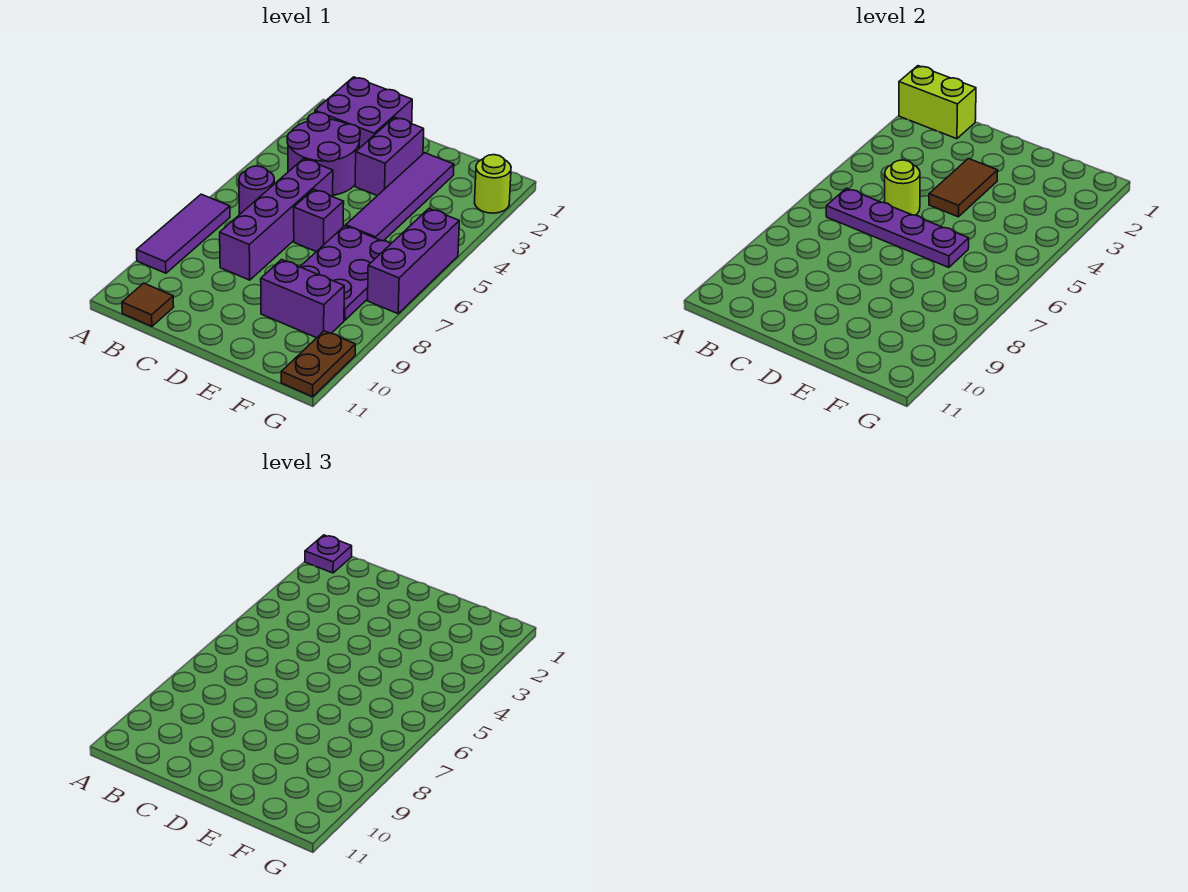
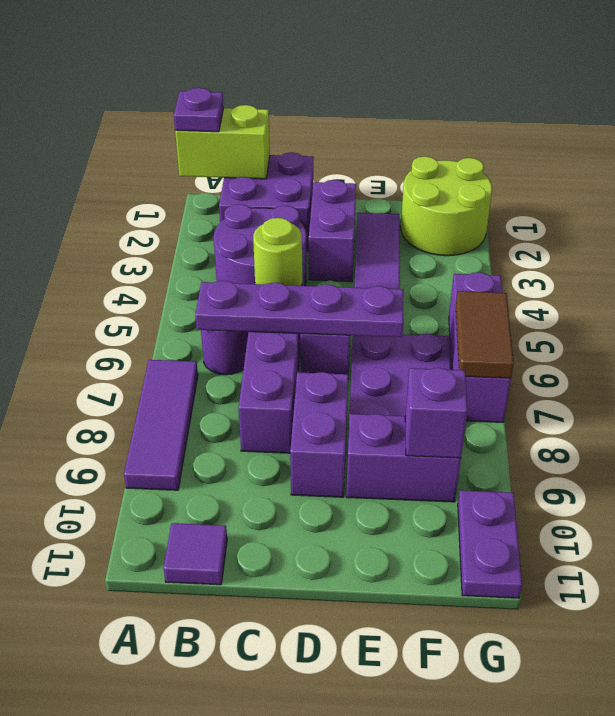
brown tile B11 level 1 -> purple tile B11 level 1
brown tile D3:D4 level 2 -> brown tile G6:G7 level 2
none -> purple brick D8:D9 level 1
none -> purple brick F9 level 2
lime round brick G2 level 1 -> lime round brick F1:G2 level 1
brown plate G10:G11 level 1 -> purple plate G10:G11 level 1

